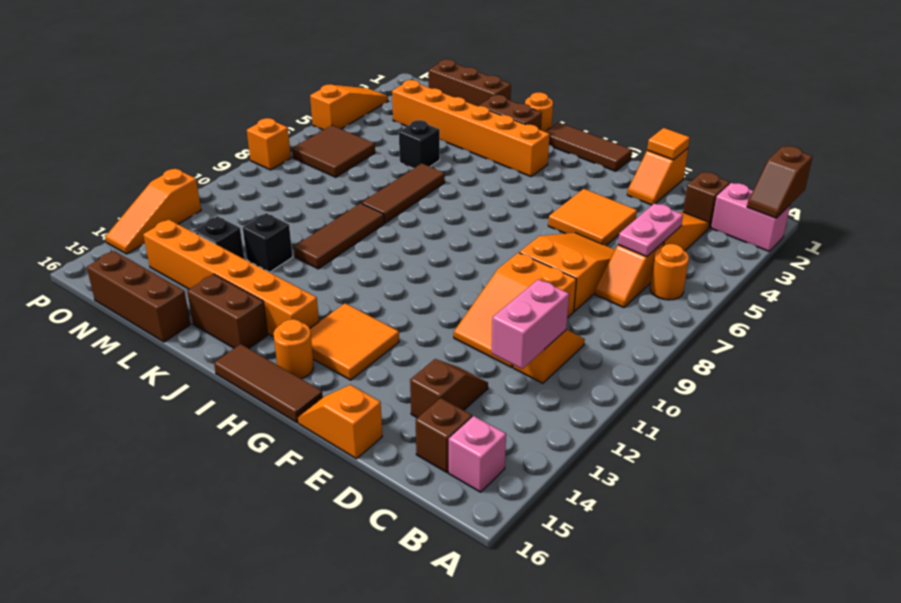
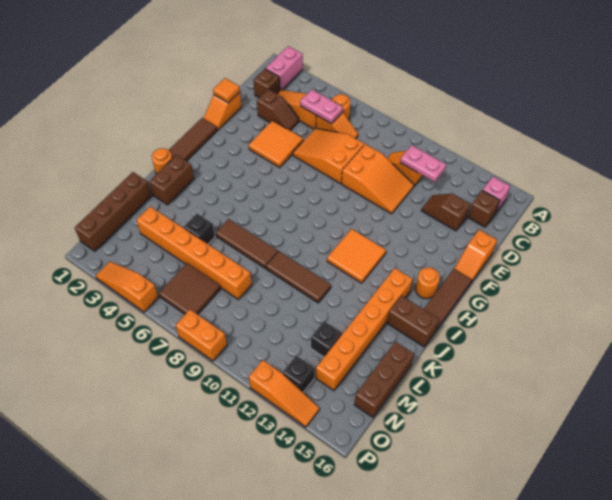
brown slope A1:A2 level 2 top 1 -> brown slope D3:D4 level 1 top 3
pink brick C11:C12 level 2 -> pink plate C11:C12 level 2
orange slope E1:E2 level 1 top 1 -> orange slope E1:F1 level 1 top E
orange tile G13:H14 level 1 -> orange tile H11:I12 level 1
orange brick I3:N3 level 1 -> orange brick M3:M8 level 1
brown brick J15:K15 level 1 -> brown brick J15:J16 level 1
brown brick L1:N1 level 1 -> brown brick L1:O1 level 1
black brick L12 level 1 -> black brick O13 level 1
orange brick P8 level 1 -> orange brick P8:P9 level 1

